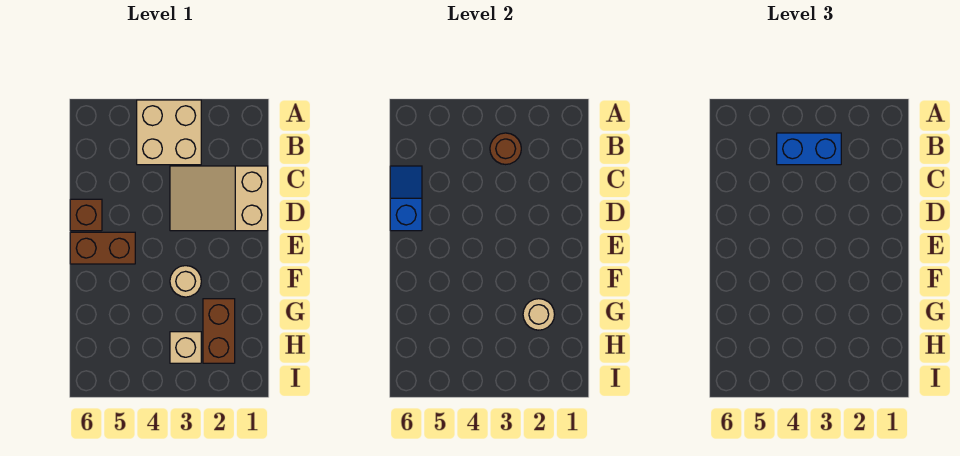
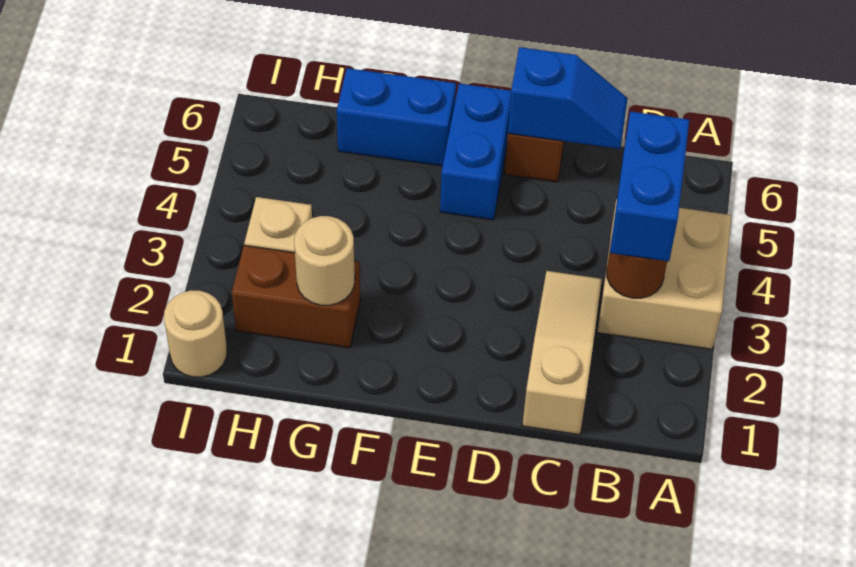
tan slope C1:D3 level 1 top 1 -> tan slope C1:C3 level 1 top 1
brown brick E5:E6 level 1 -> blue brick E5:E6 level 1
tan round brick F3 level 1 -> tan round brick I1 level 1
none -> blue brick F6:G6 level 1

